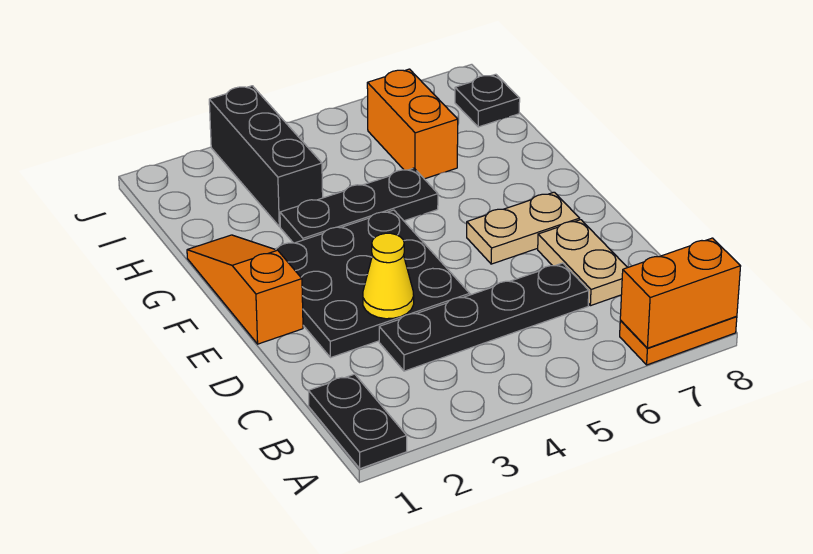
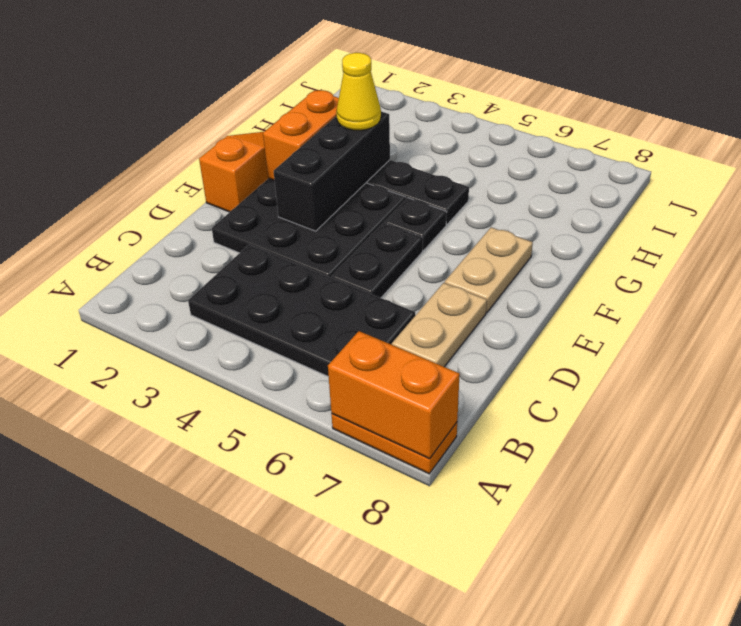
black plate A1:B1 level 1 -> black plate D5:E5 level 1
black plate C3:C6 level 1 -> black plate B3:C6 level 1
yellow cone D3 level 2 -> yellow cone G3 level 3
tan plate E6:E7 level 1 -> tan plate E7:F7 level 1
black brick H3:J3 level 1 -> black brick E3:G3 level 2
orange brick H6:I6 level 1 -> orange brick F2:G2 level 2
black plate I8 level 1 -> black plate F5 level 1

